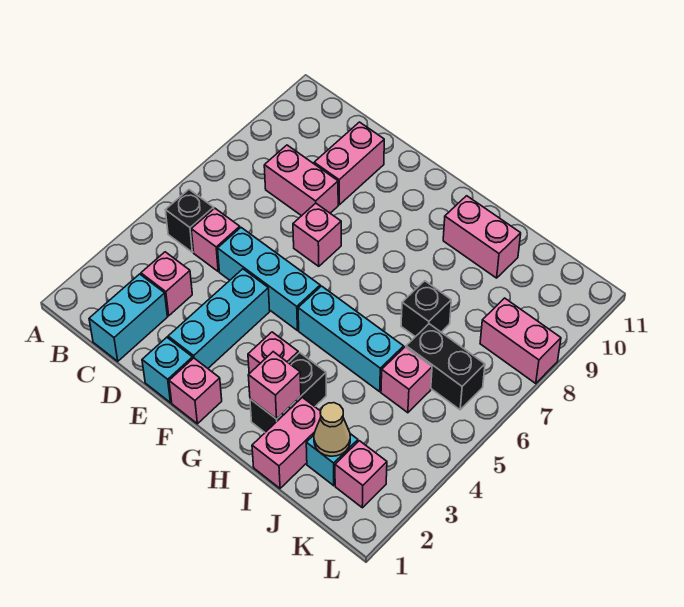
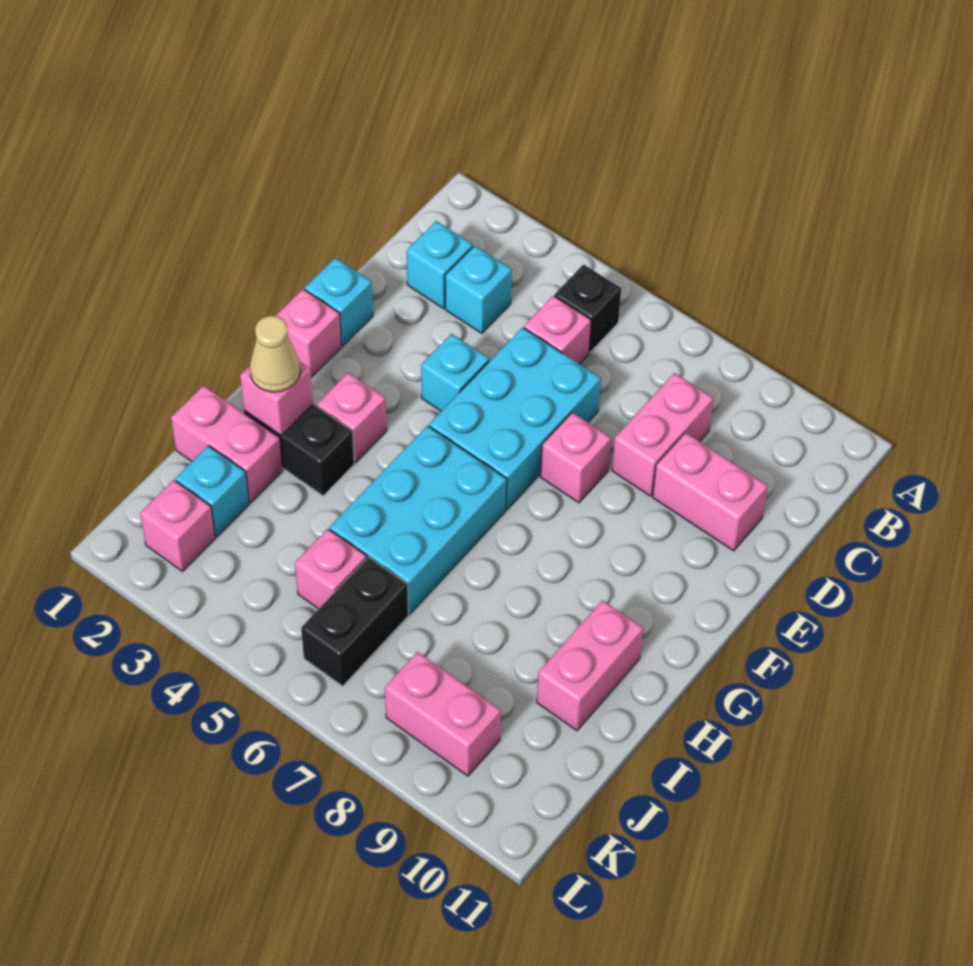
cyan brick C1:C2 level 1 -> cyan brick C2 level 1
pink brick C3 level 1 -> cyan brick C3 level 1
cyan brick D5:F5 level 1 -> cyan brick D5:F6 level 1
cyan brick E2:E4 level 1 -> cyan brick E4 level 1
cyan brick G5:I5 level 1 -> cyan brick G5:I6 level 1
black brick I7 level 1 -> none
tan cone J2 level 2 -> tan cone H2 level 3
pink brick K8:L8 level 1 -> pink brick K8:K9 level 1

